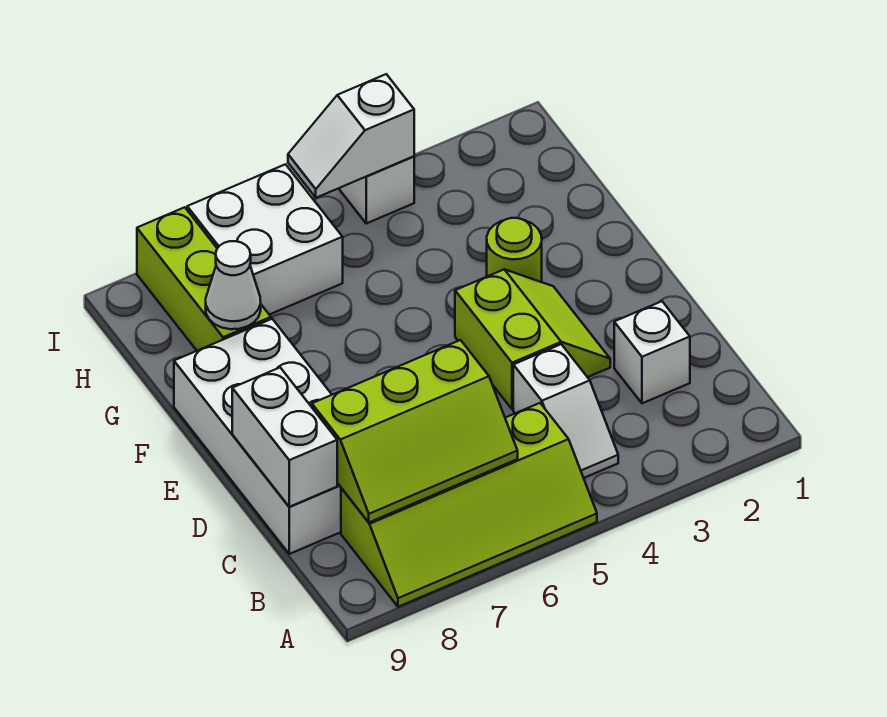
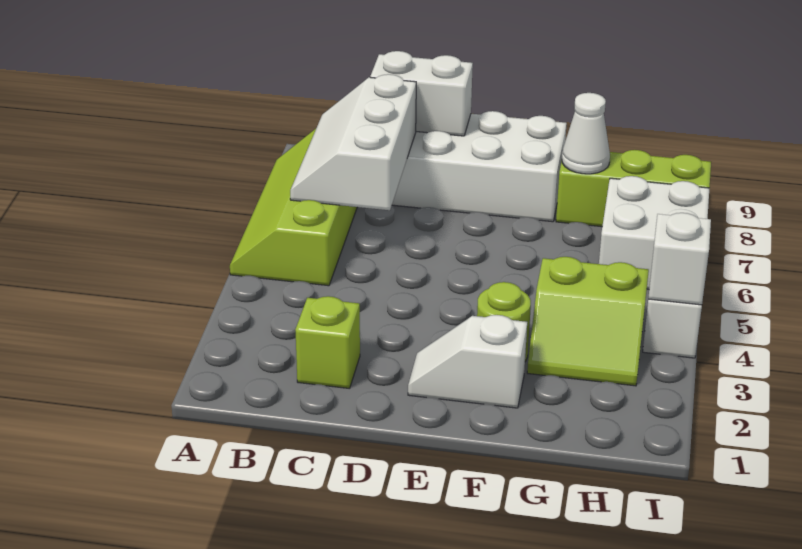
white slope B4:C4 level 1 top C -> white slope E2:F2 level 1 top F
lime slope B6:C8 level 2 top C -> white slope B6:C8 level 2 top C
white brick C2 level 1 -> lime brick C2 level 1
lime slope D3:E4 level 1 top 4 -> lime slope G3:H4 level 1 top 4

